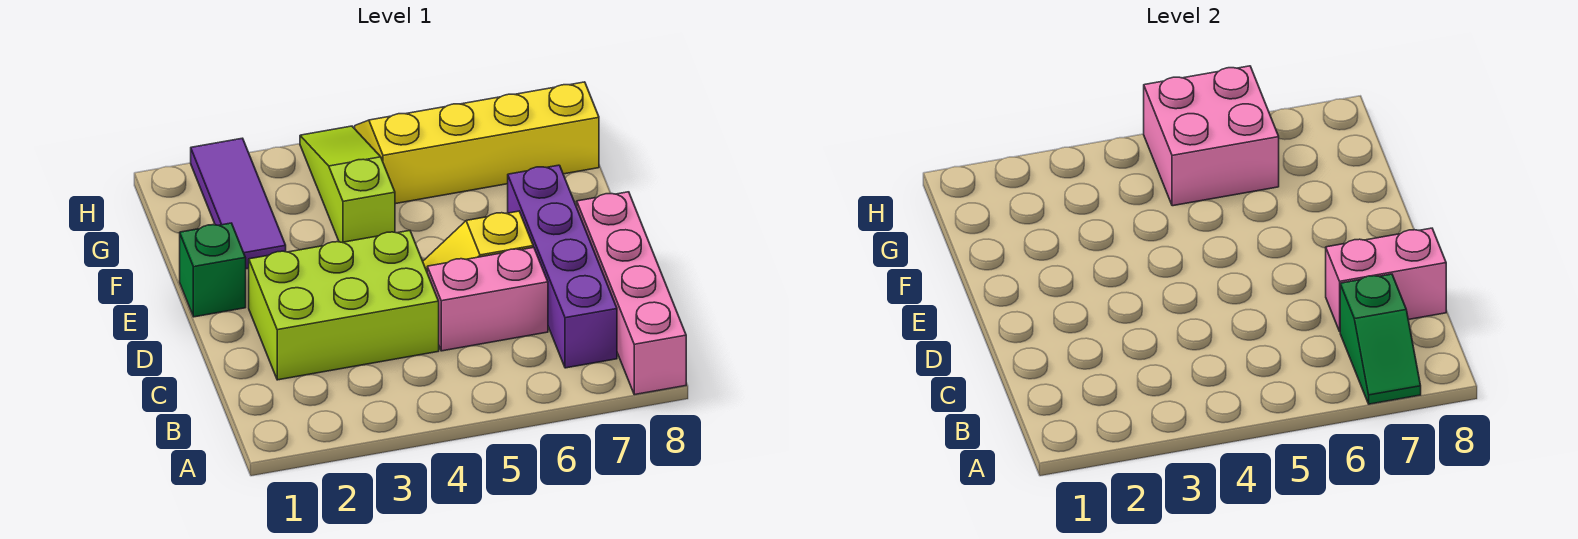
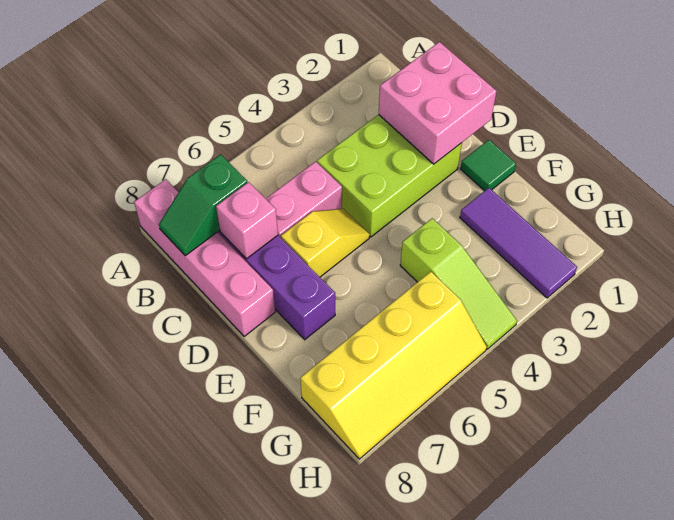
green slope A7:B7 level 2 top B -> green slope B7:B8 level 2 top 7
pink brick C7:C8 level 2 -> pink brick C7 level 2
green brick E1 level 1 -> green tile E1 level 1
pink brick G5:H6 level 2 -> pink brick C1:D2 level 2

